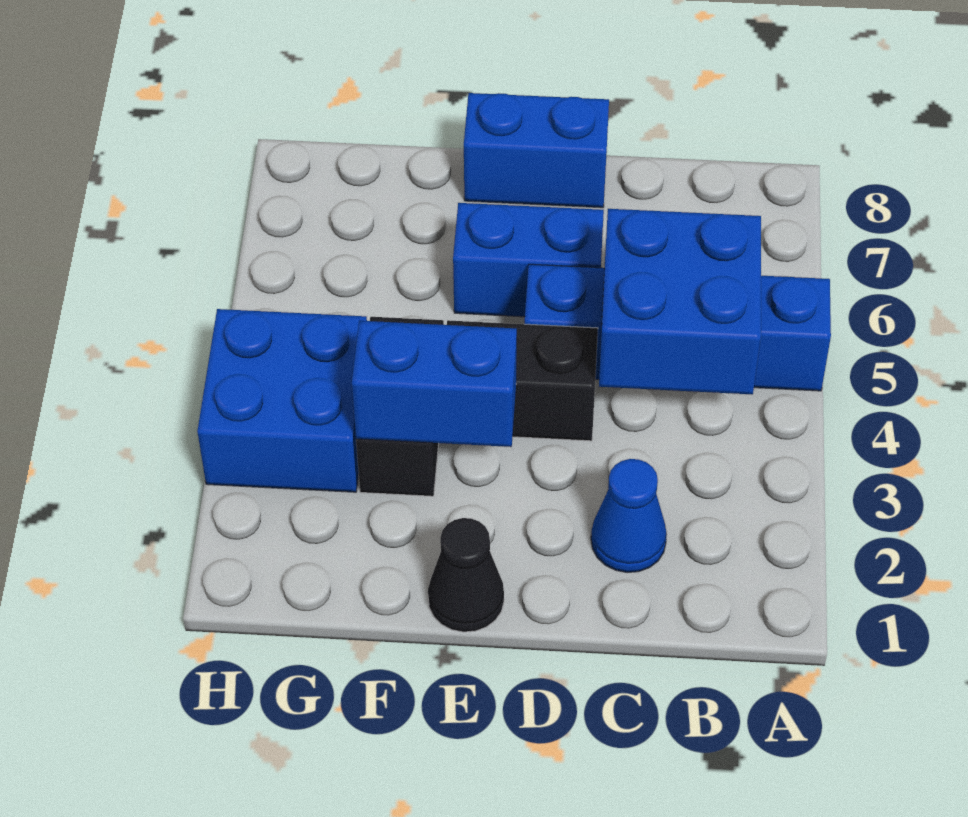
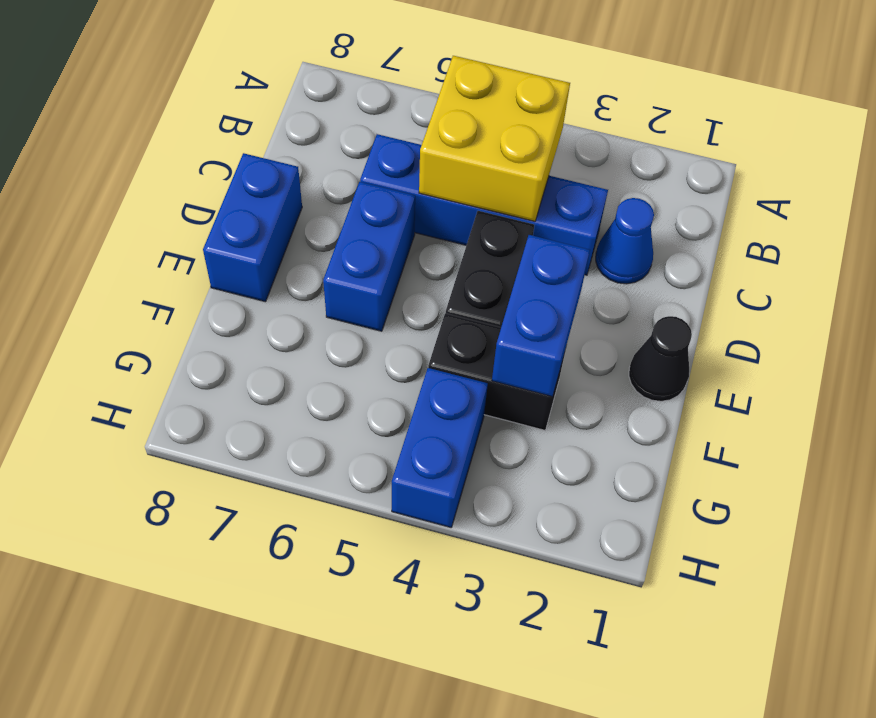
blue brick A5:D5 level 1 -> blue brick C3:C6 level 1
blue brick B4:C5 level 2 -> yellow brick B4:C5 level 2
blue brick G3:H4 level 1 -> blue brick G4:H4 level 1

